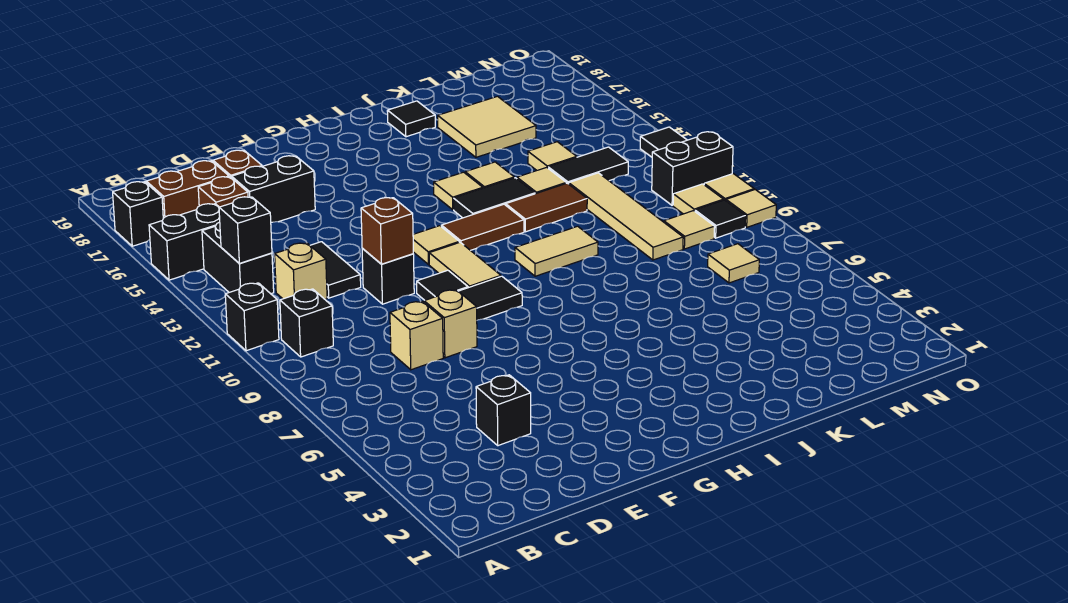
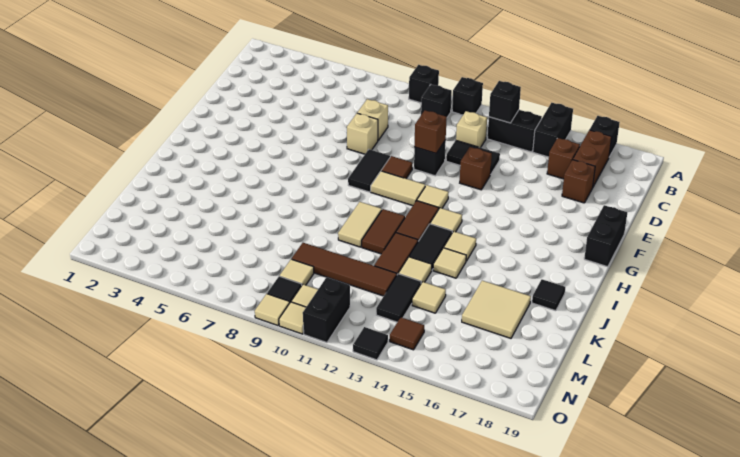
black brick D4 level 1 -> black brick A9 level 1
black brick D16:E16 level 1 -> black brick F19:G19 level 1
none -> brown brick E13 level 1
black tile F10 level 1 -> brown tile F10 level 1
none -> brown tile I11:J11 level 1
tan tile L9:L12 level 1 -> brown tile L9:L12 level 1
tan tile M7 level 1 -> tan tile H13 level 1
none -> brown tile N14 level 1

